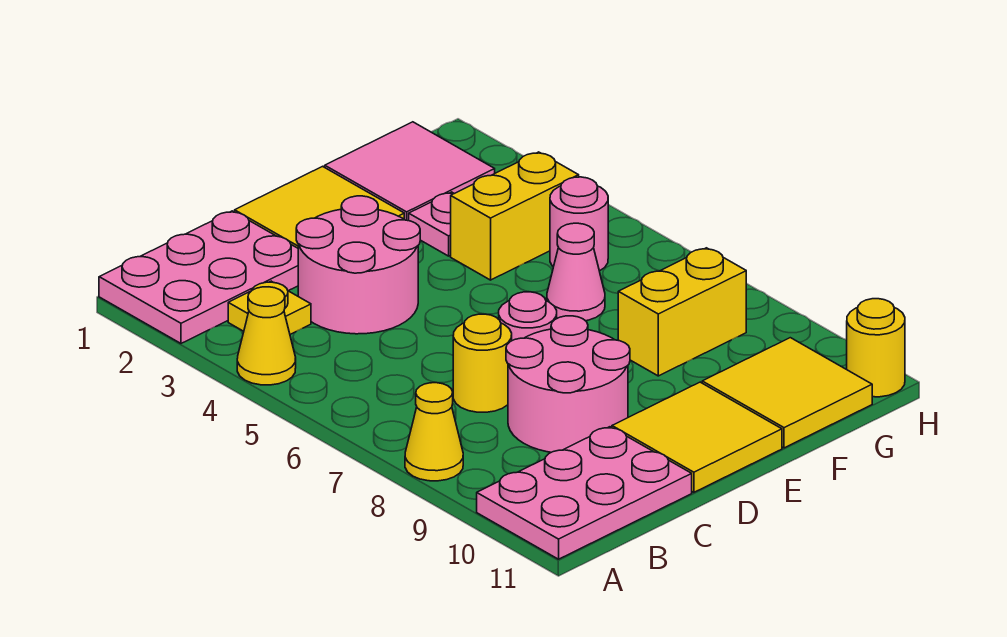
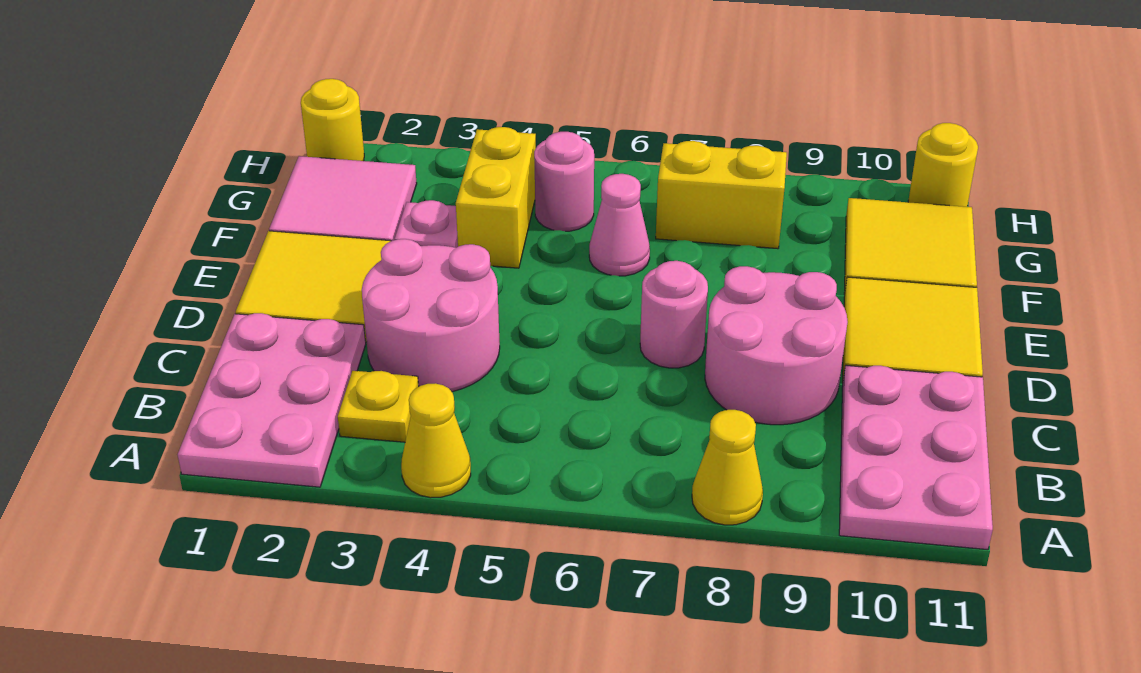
yellow round brick C7 level 1 -> yellow round brick H1 level 1
yellow brick F8:G8 level 1 -> yellow brick G7:G8 level 1

